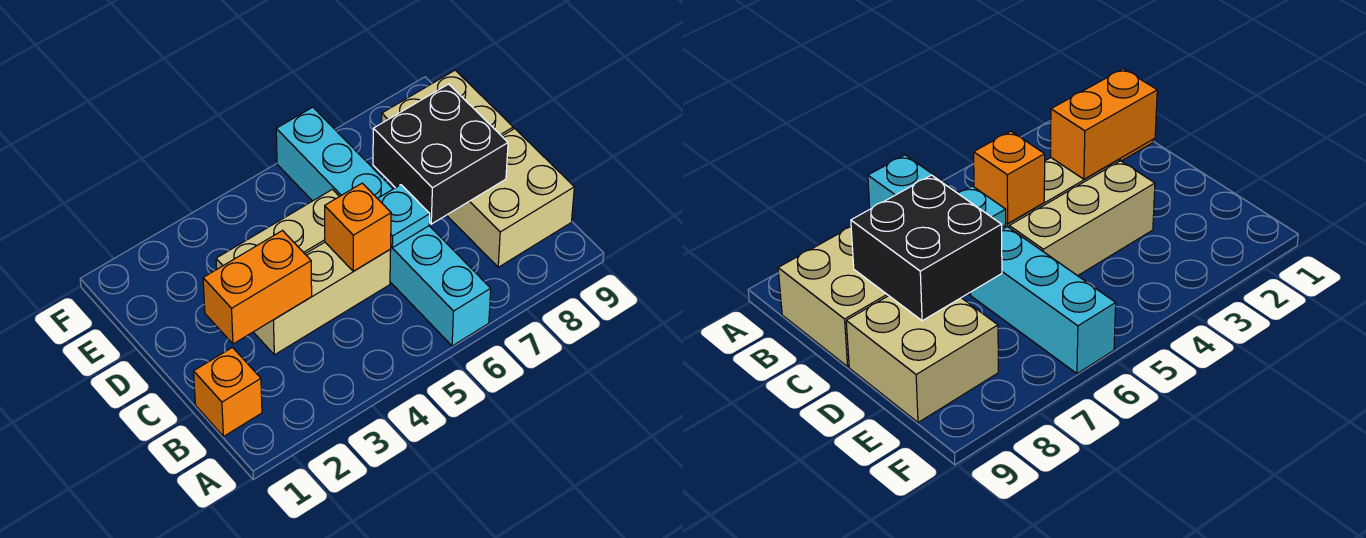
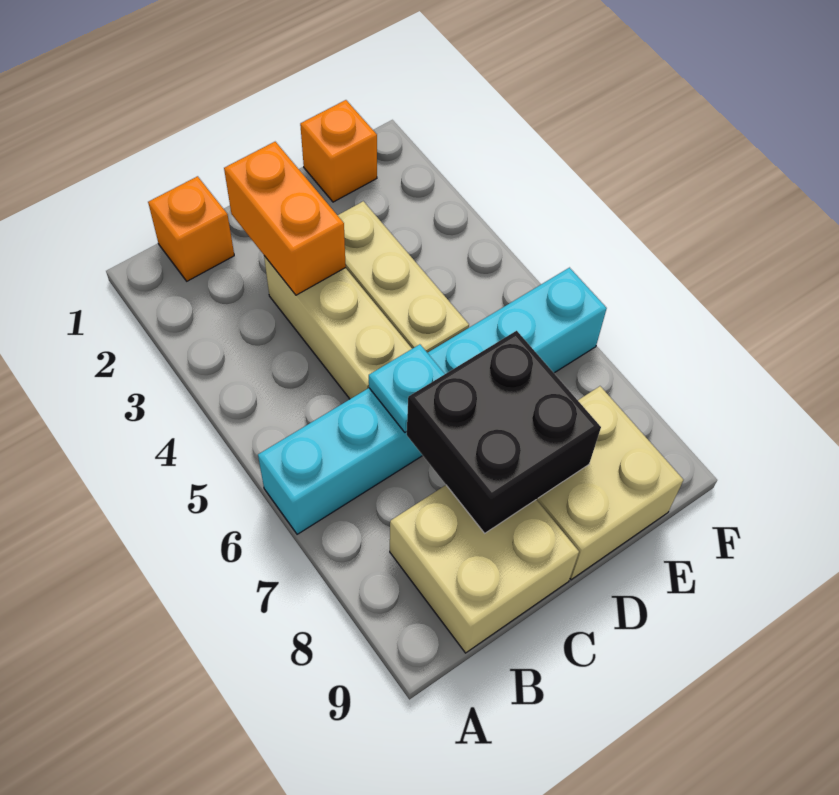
orange brick C5 level 2 -> orange brick E1 level 1

